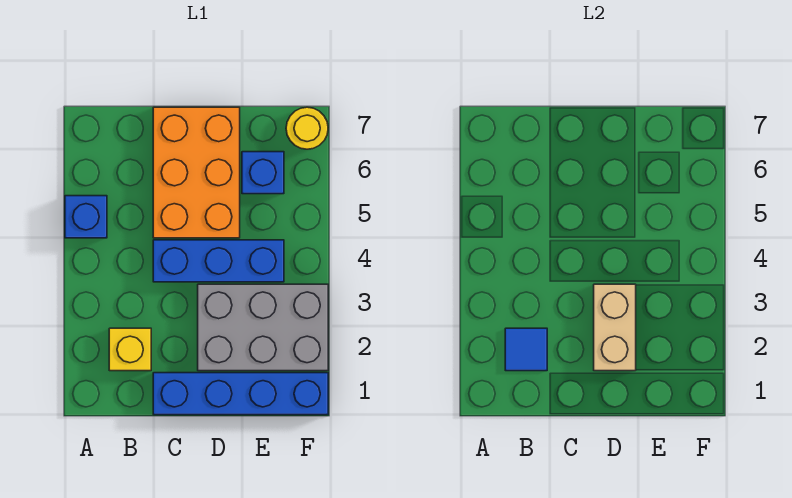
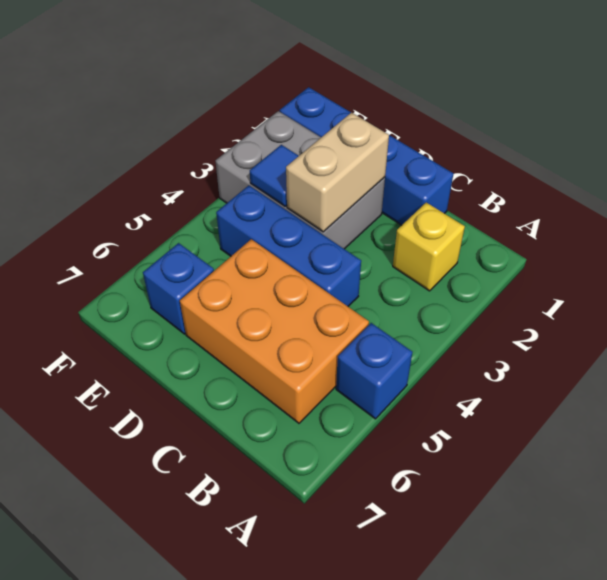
blue tile B2 level 2 -> blue tile E3 level 2
orange brick C5:D7 level 1 -> orange brick B5:D6 level 1
yellow round brick F7 level 1 -> none

